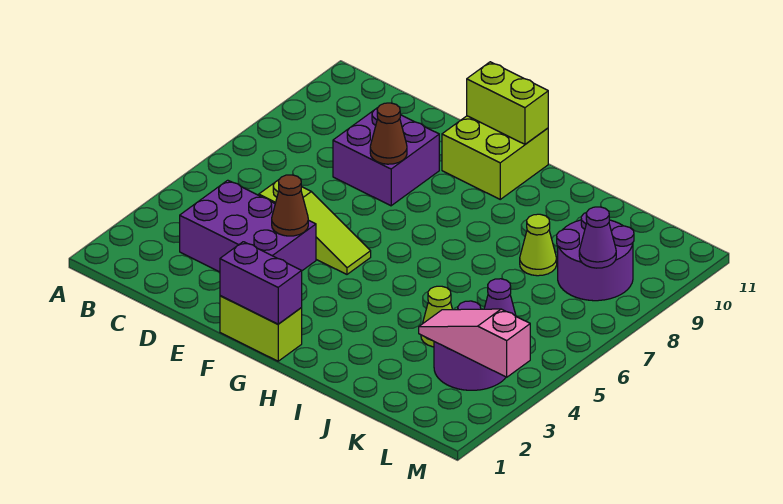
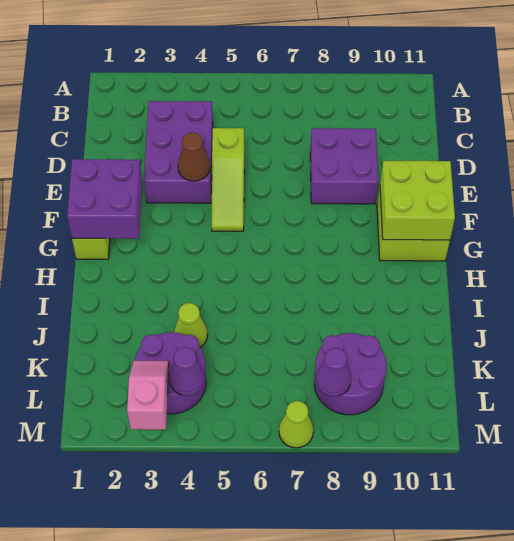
brown cone E8 level 2 -> none
purple brick F1:G1 level 2 -> purple brick F1:G2 level 2
lime brick F11:G11 level 2 -> lime brick F10:G11 level 2
lime cone J8 level 1 -> lime cone M7 level 1
pink slope K3:M3 level 2 top M -> pink slope L3:M3 level 2 top M

